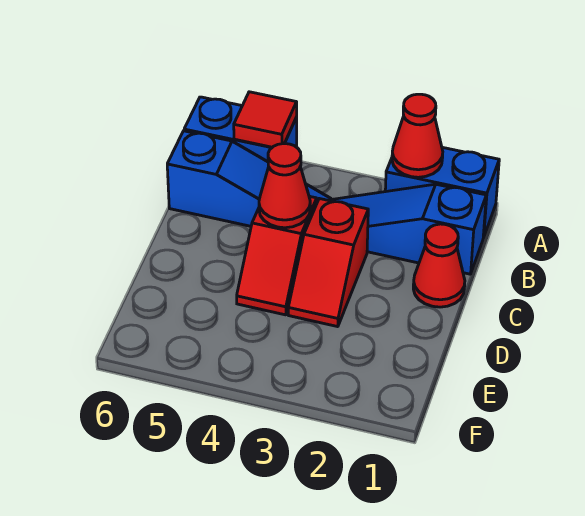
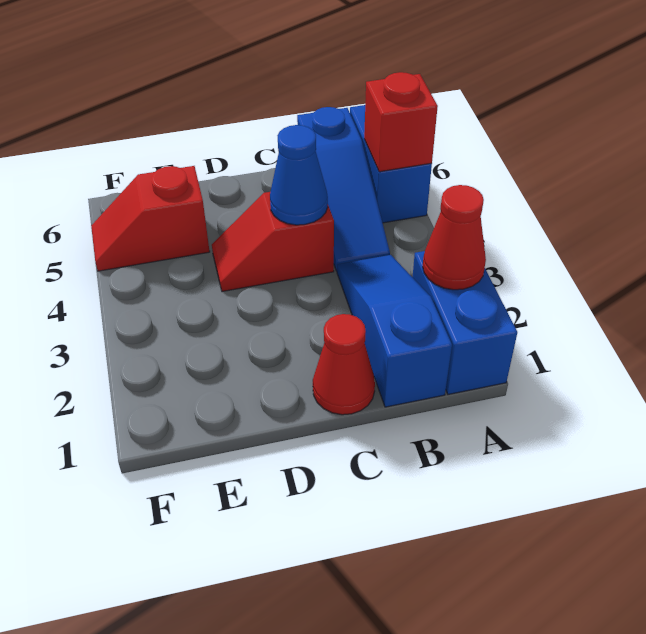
red tile A5 level 2 -> red brick A5 level 2
red slope C3:D3 level 1 top C -> red slope E5:F5 level 1 top E
red cone C4 level 2 -> blue cone C4 level 2

